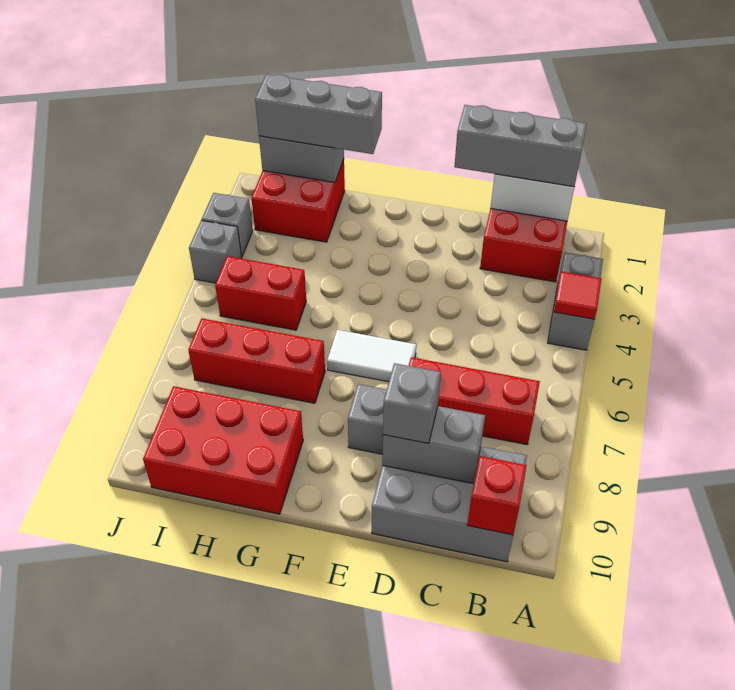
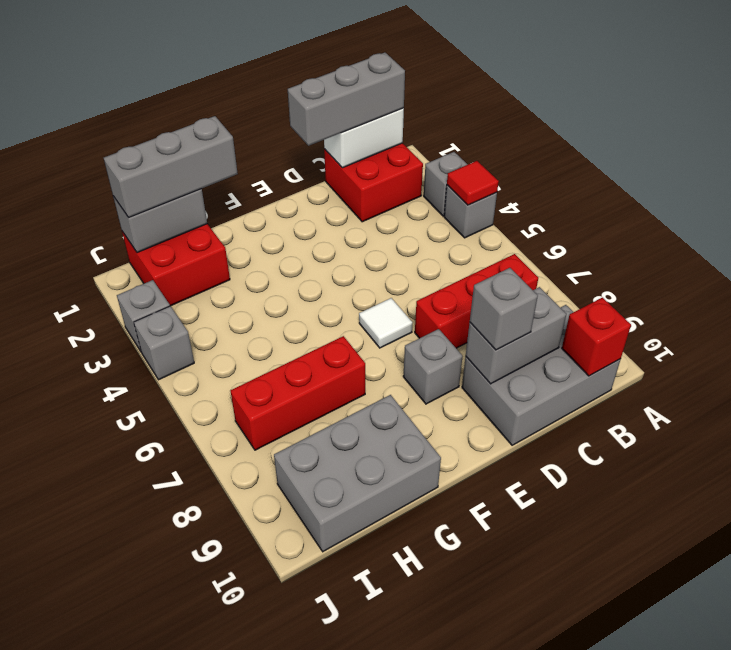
white tile E6:F6 level 1 -> white tile E6 level 1
red brick G9:I10 level 1 -> grey brick G9:I10 level 1
red brick H5:I5 level 1 -> none

